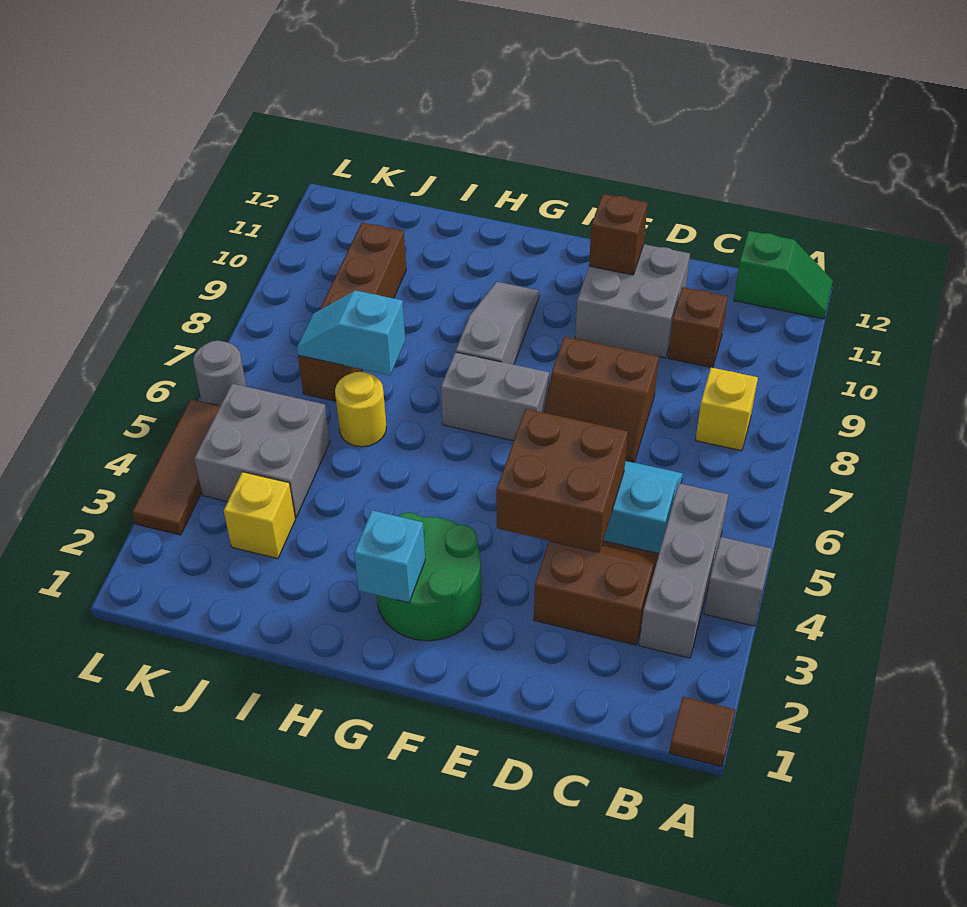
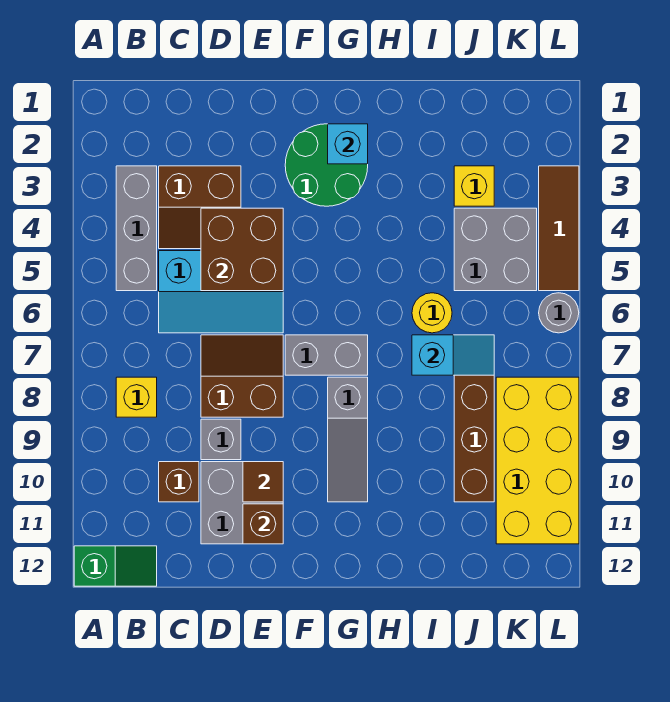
brown tile A1 level 1 -> brown tile E10 level 2
grey brick A4 level 1 -> grey brick D9 level 1
green slope A12:B12 level 1 top B -> green slope A12:B12 level 1 top A
none -> yellow brick K8:L11 level 1

